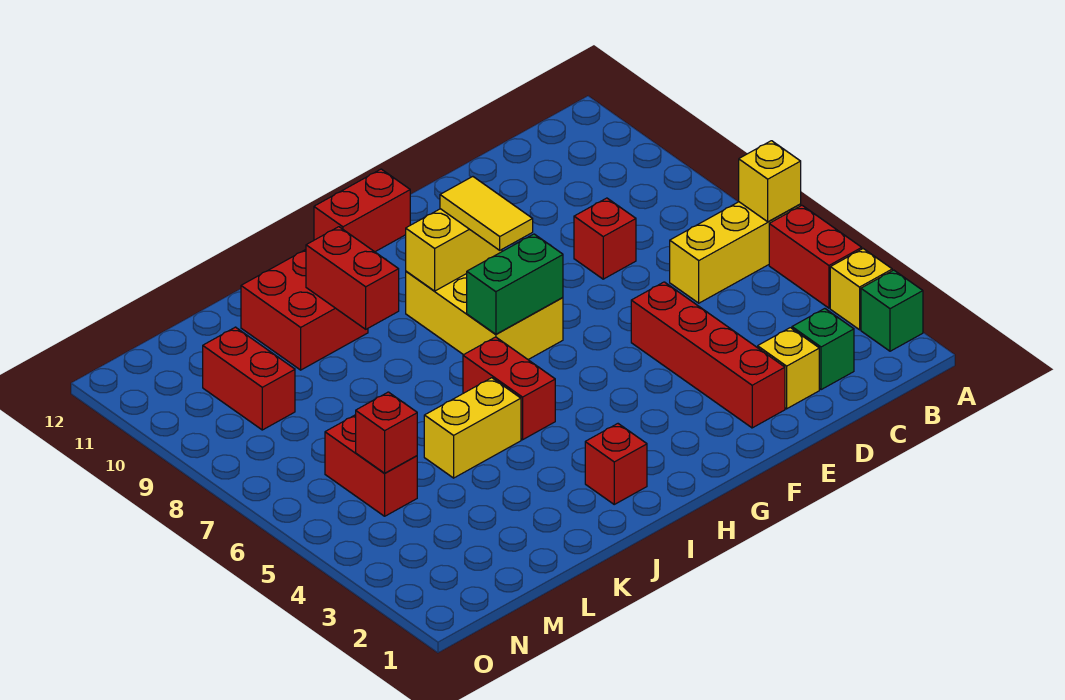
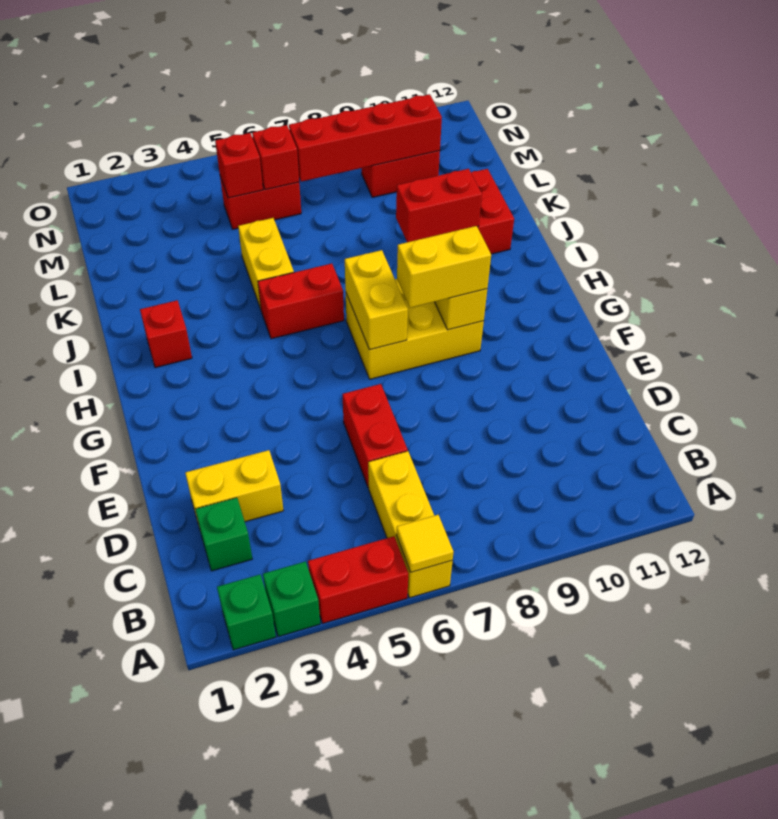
yellow brick A3 level 1 -> green brick A3 level 1
yellow brick A6 level 2 -> yellow tile A6 level 2
yellow brick D2 level 1 -> yellow brick D2:D3 level 1
red brick D8 level 1 -> red brick M6 level 2
red brick E2:E5 level 1 -> red brick M7:M10 level 2
green brick G7:H7 level 2 -> yellow brick G7:H7 level 2
yellow tile G8:G9 level 3 -> yellow brick G8:G9 level 3
red brick G12:H12 level 1 -> red brick D6:E6 level 1

